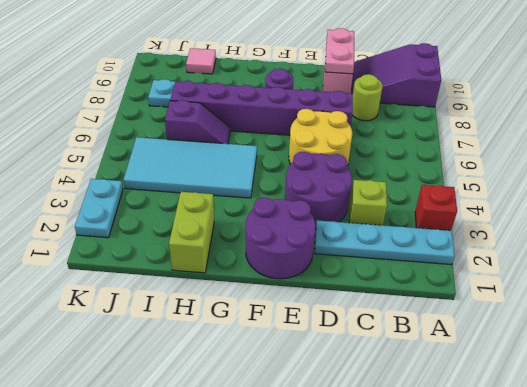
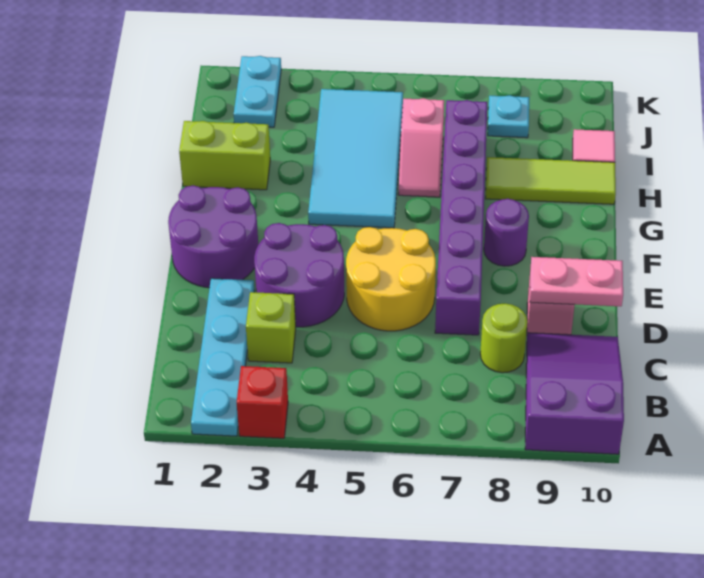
purple slope H6:I6 level 1 top I -> pink slope H6:I6 level 1 top I
none -> lime tile H8:H10 level 1
cyan plate K2:K3 level 1 -> cyan plate J2:K2 level 1

